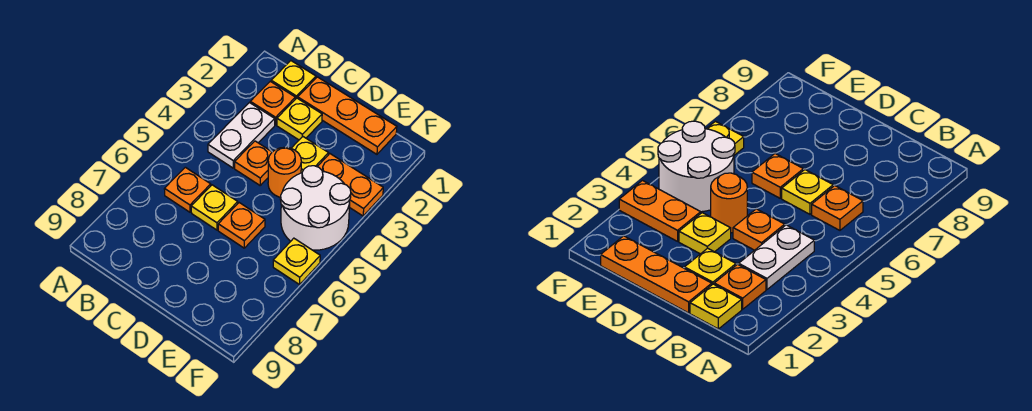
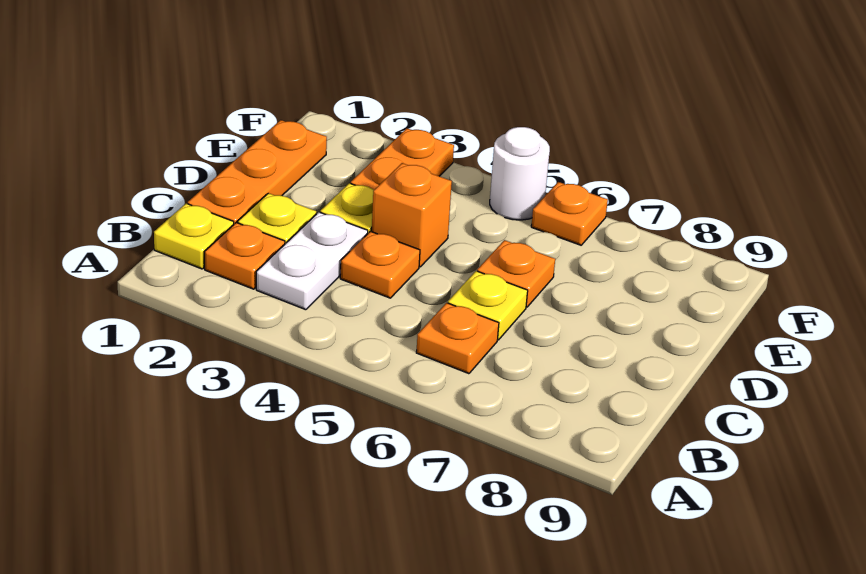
white plate B3:B4 level 1 -> white plate B3:C3 level 1
orange round brick D4 level 1 -> orange brick D4 level 1
white round brick E4:F5 level 1 -> white round brick F5 level 1
yellow plate F6 level 1 -> orange plate F6 level 1

